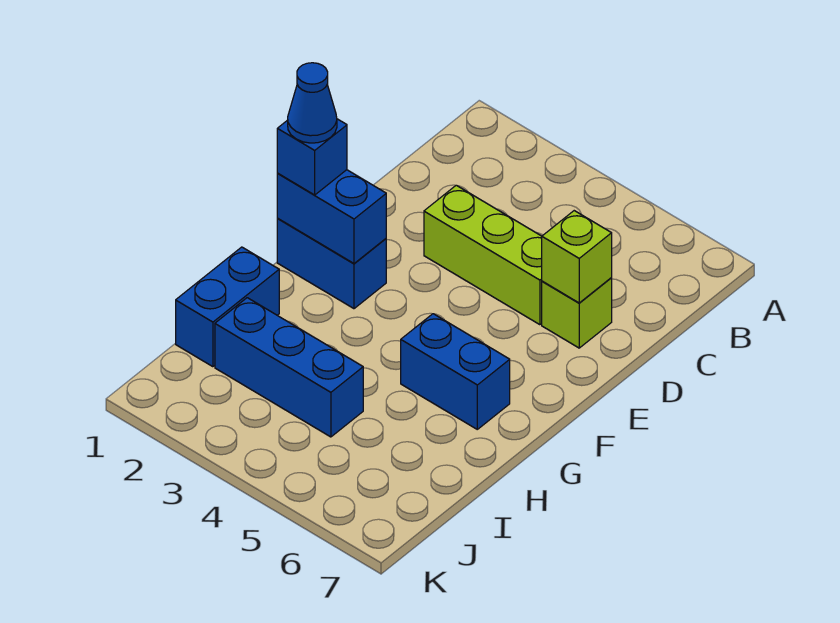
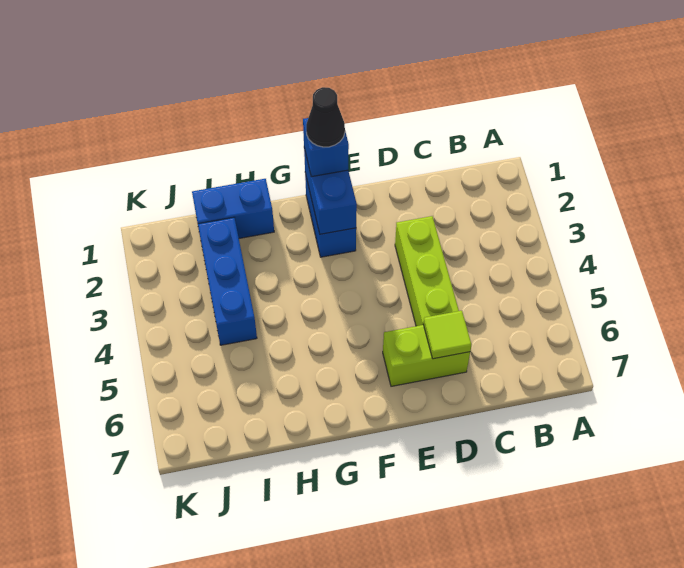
lime brick D6 level 1 -> lime brick D6:E6 level 1
lime brick D6 level 2 -> lime tile D6 level 2
blue cone F1 level 4 -> black cone F1 level 4
blue brick G5:G6 level 1 -> none

